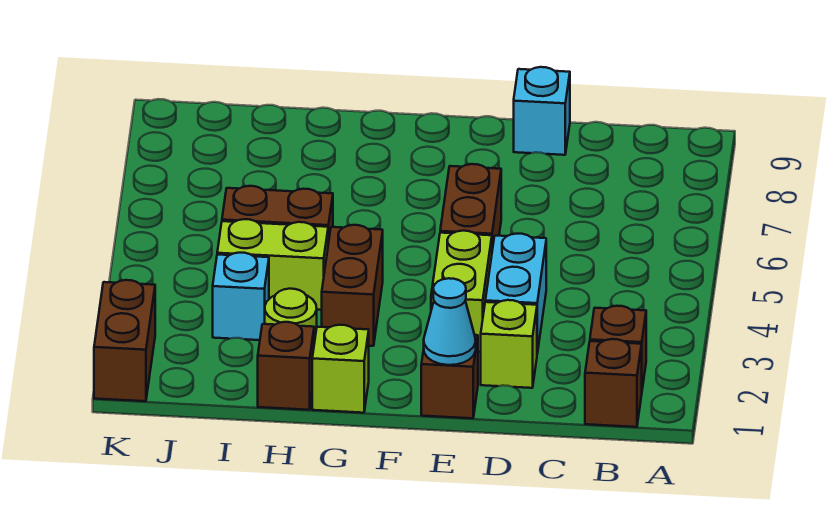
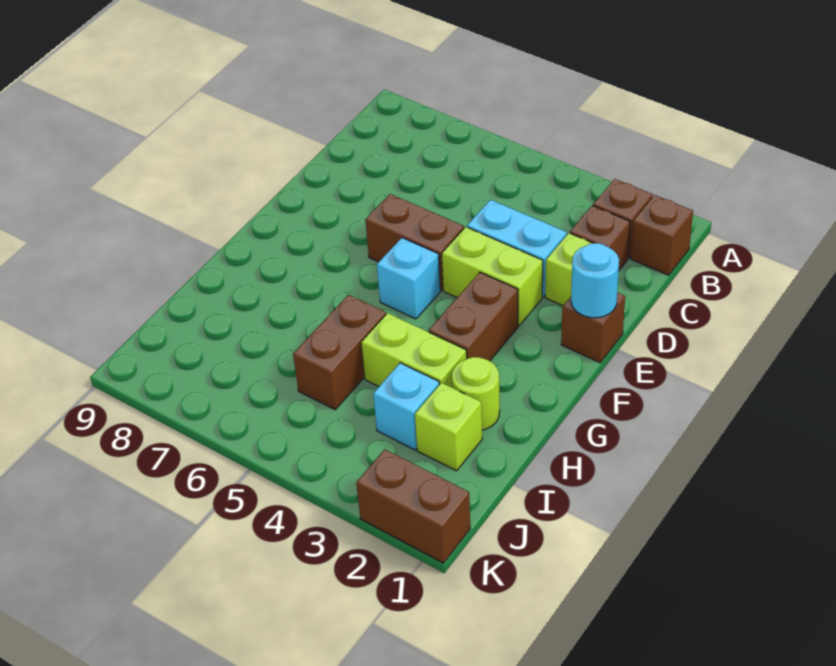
cyan brick D9 level 1 -> cyan brick F5 level 1
cyan cone E1 level 2 -> cyan round brick E1 level 2
lime brick G1 level 1 -> lime brick I2 level 1
brown brick G3:G4 level 1 -> brown brick F3:G3 level 1
brown brick H1 level 1 -> brown brick C2 level 1
lime brick H4:I4 level 1 -> lime brick H3:H4 level 1

